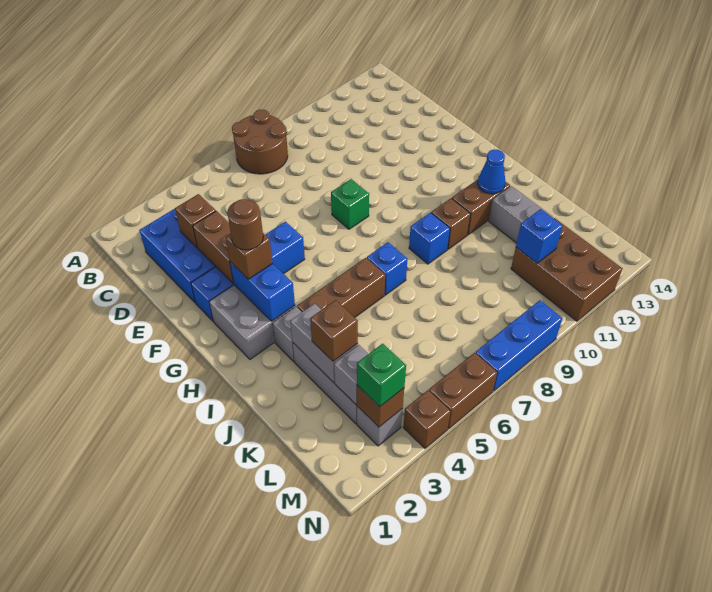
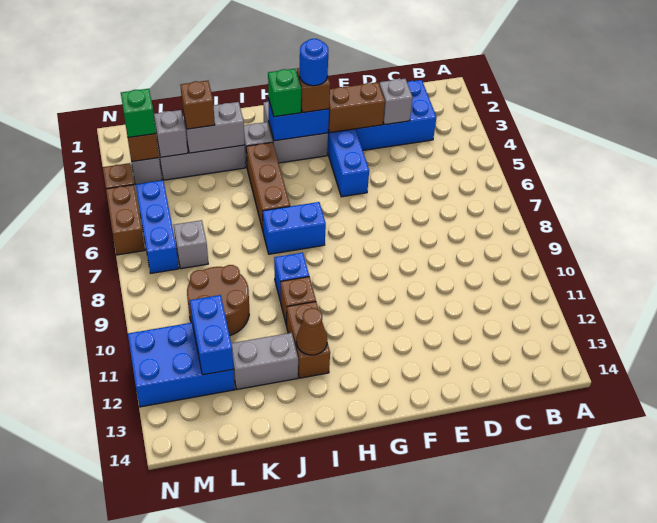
brown round brick A7:B8 level 1 -> brown round brick K9:L10 level 1
brown brick D3 level 2 -> grey brick D3 level 2
green brick F8 level 1 -> green brick H3 level 3
brown round brick G3 level 4 -> blue round brick G3 level 4
blue brick I7 level 1 -> blue brick H7:I7 level 1
blue cone I12 level 2 -> brown cone I12 level 2
none -> grey brick L7 level 1
brown brick L11:N12 level 1 -> blue brick L11:N12 level 1
blue brick L11 level 2 -> blue brick L11:L12 level 2
blue brick N7:N9 level 1 -> blue brick M5:M7 level 1

